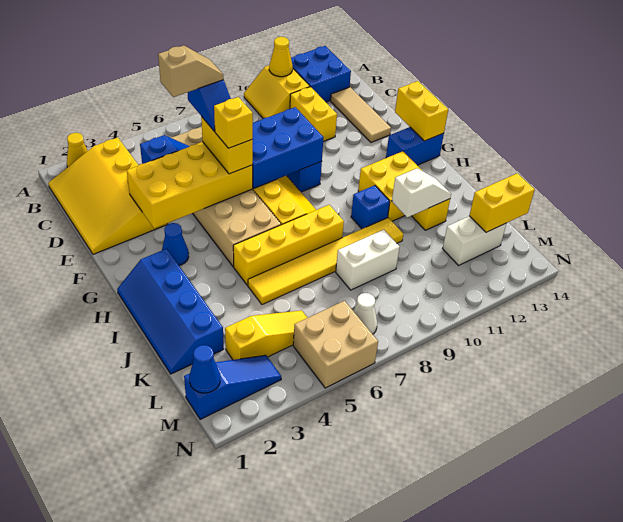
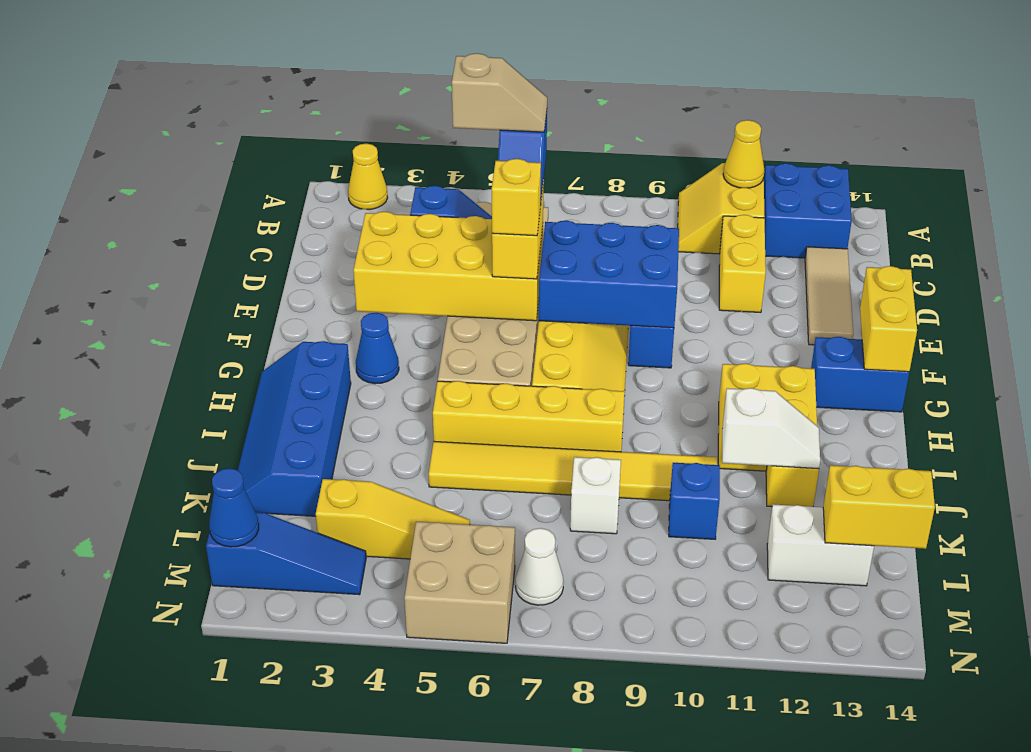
yellow slope B1:E3 level 1 top 3 -> none
blue brick I10 level 1 -> blue brick K10 level 1
white brick K8:K9 level 1 -> white brick K8 level 1

